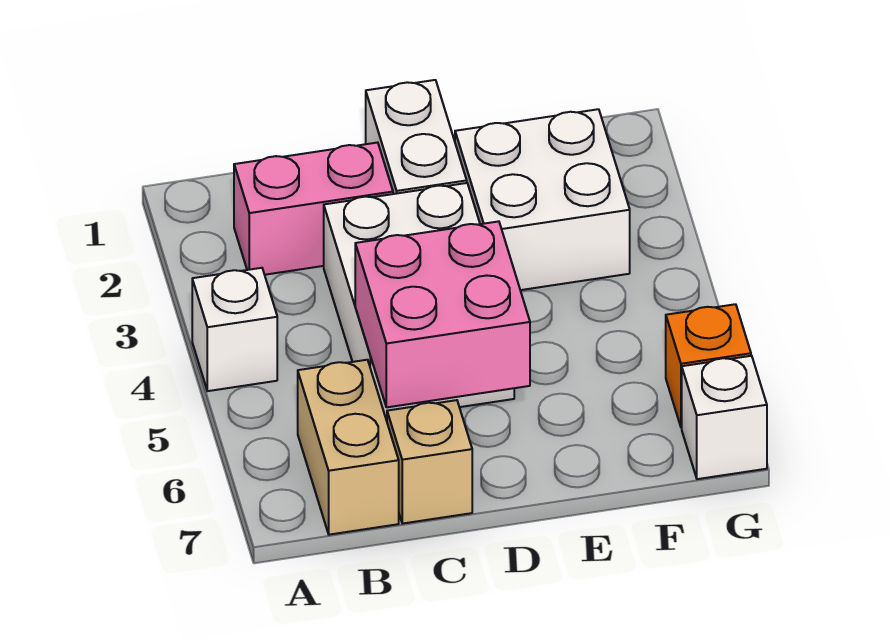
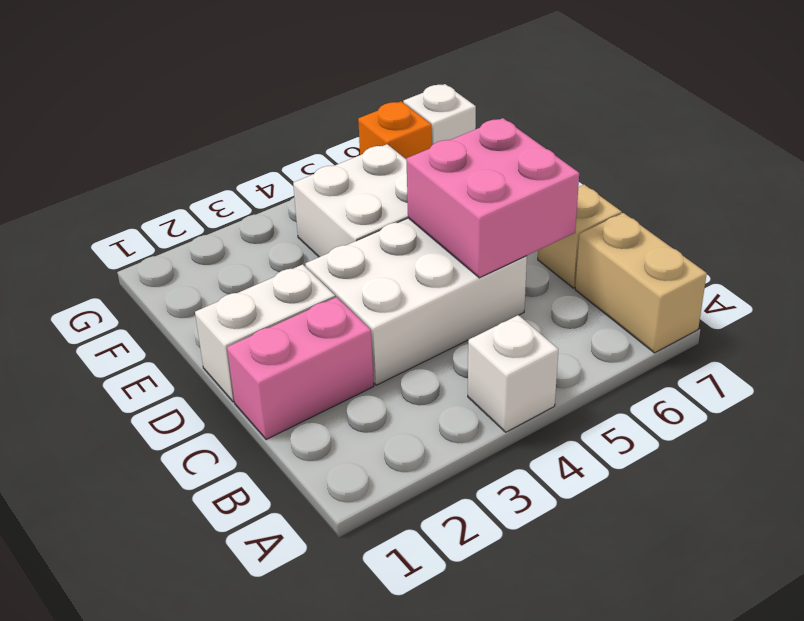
pink brick B2:C2 level 1 -> pink brick C1:C2 level 1
tan brick B6:B7 level 1 -> tan brick A7:B7 level 1
white brick E2:F3 level 1 -> white brick E4:F5 level 1

